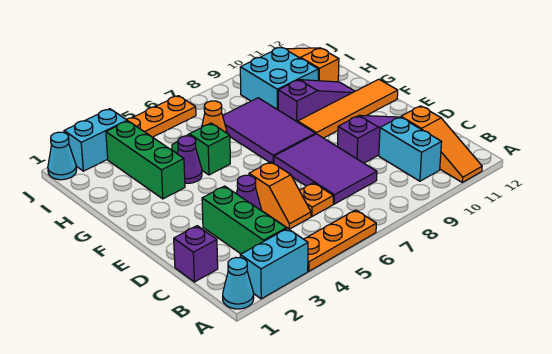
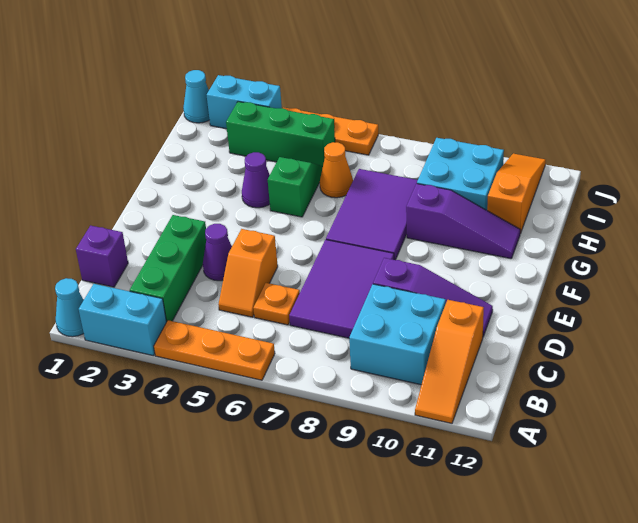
cyan brick B10:C10 level 1 -> cyan brick B9:C10 level 1
orange tile F9:F12 level 1 -> none
green brick G3:I3 level 1 -> green brick I3:I5 level 1

